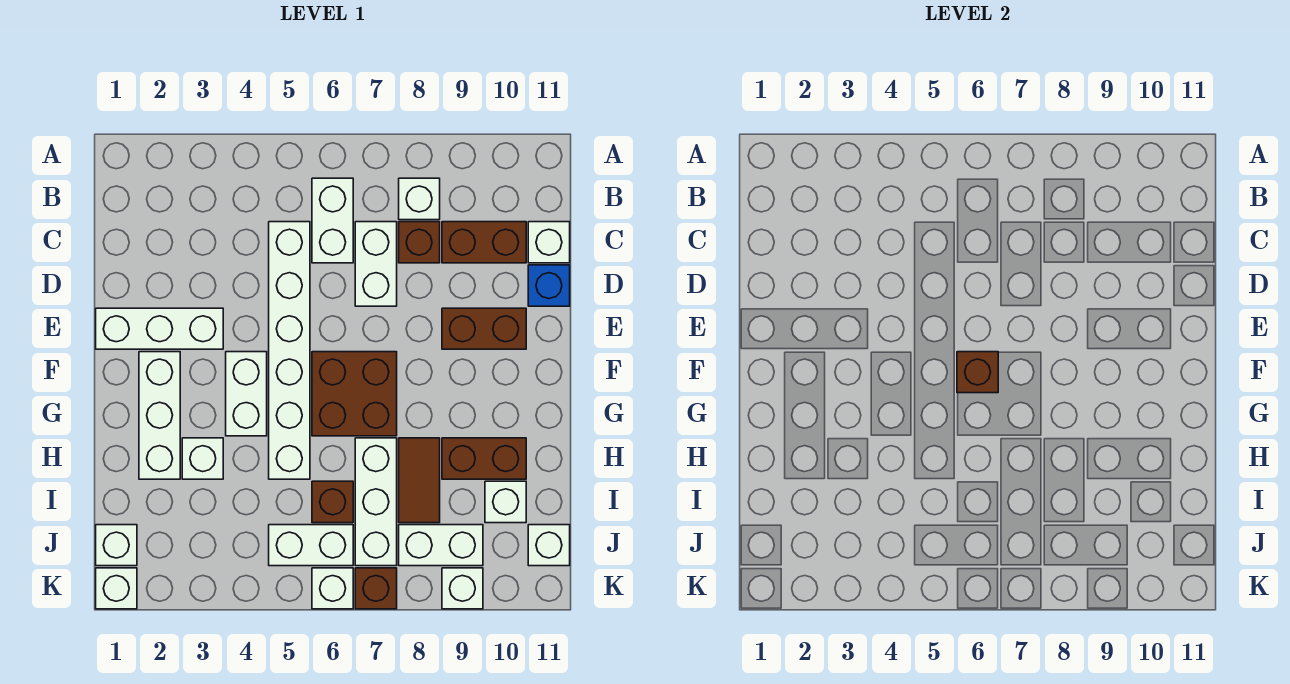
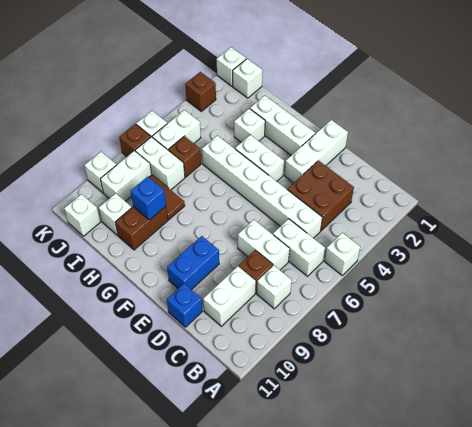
brown brick C9:C10 level 1 -> white brick C9:C10 level 1
white brick C11 level 1 -> white brick A5 level 1
brown brick E9:E10 level 1 -> blue brick E9:E10 level 1
brown brick F6:G7 level 1 -> brown brick C3:D4 level 1
brown brick F6 level 2 -> brown brick K3 level 1
white brick H7:J7 level 1 -> white brick I7:J7 level 1
none -> blue brick H9 level 2

